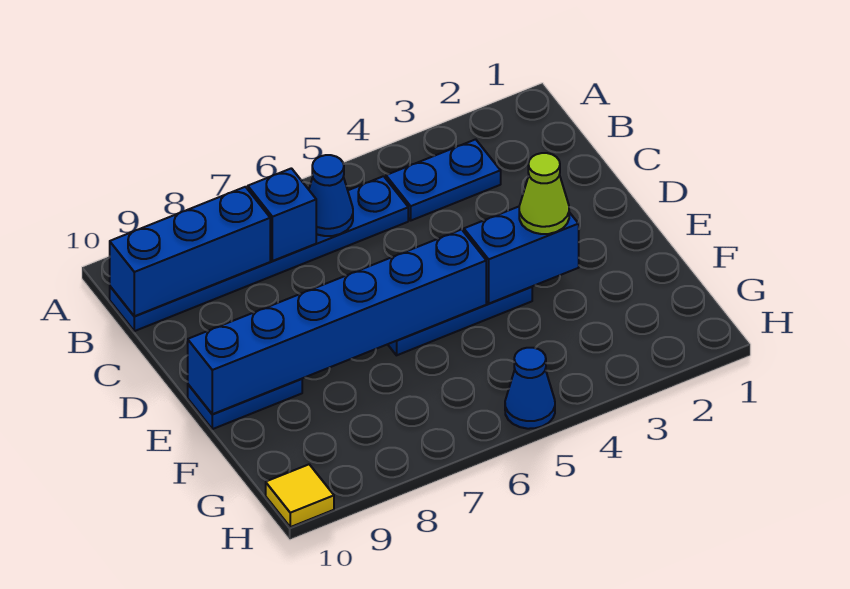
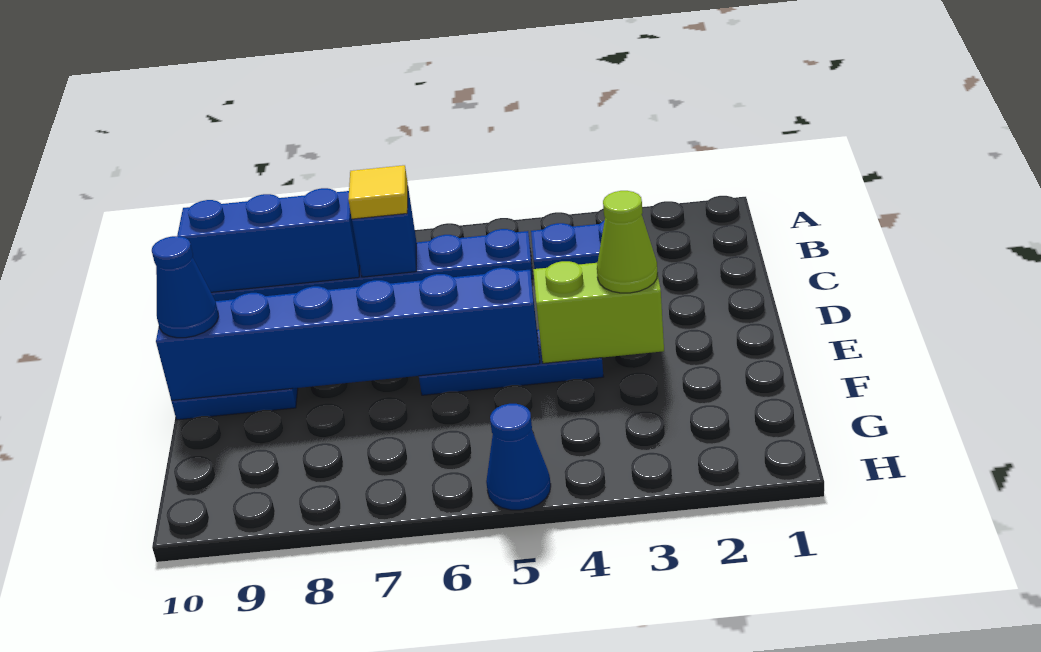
blue cone B6 level 2 -> blue cone E10 level 3
blue brick E3:E4 level 2 -> lime brick E3:E4 level 2
yellow tile H10 level 1 -> yellow tile B7 level 3

